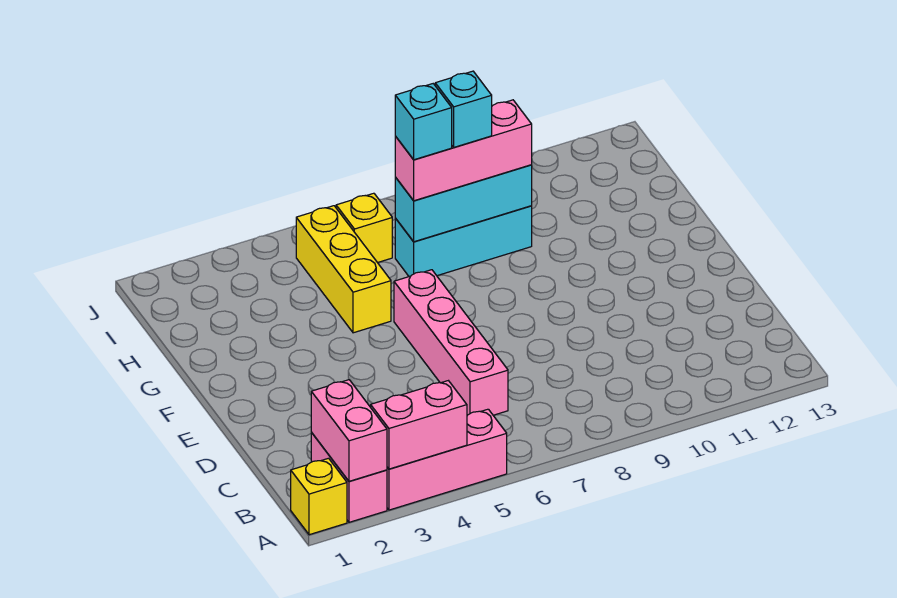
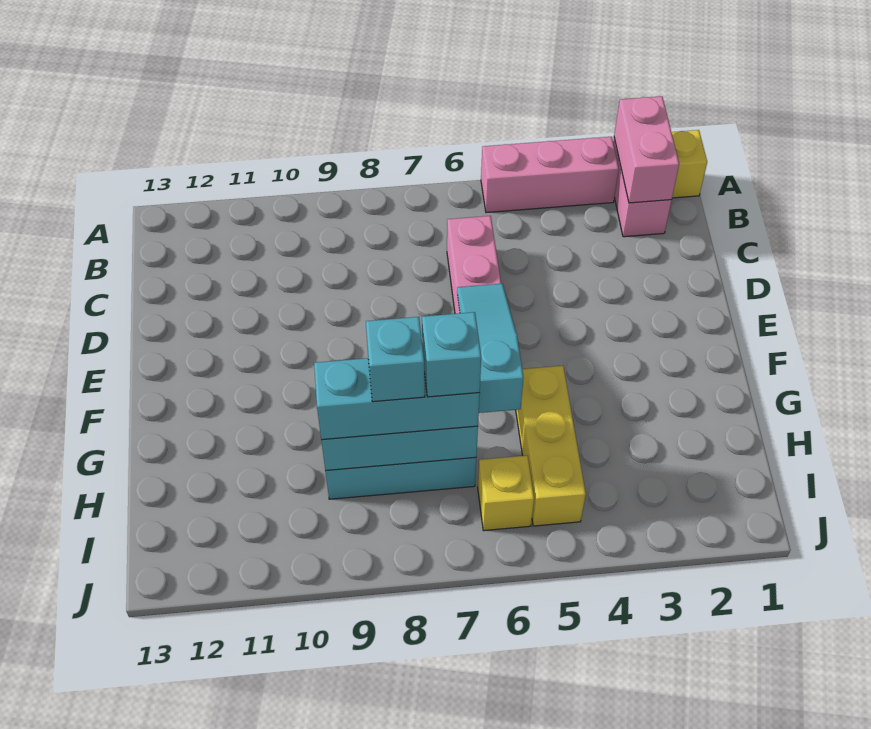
pink brick A3:A4 level 2 -> none
none -> cyan slope E6:G6 level 2 top G
pink brick H7:H9 level 3 -> cyan brick H7:H9 level 3

